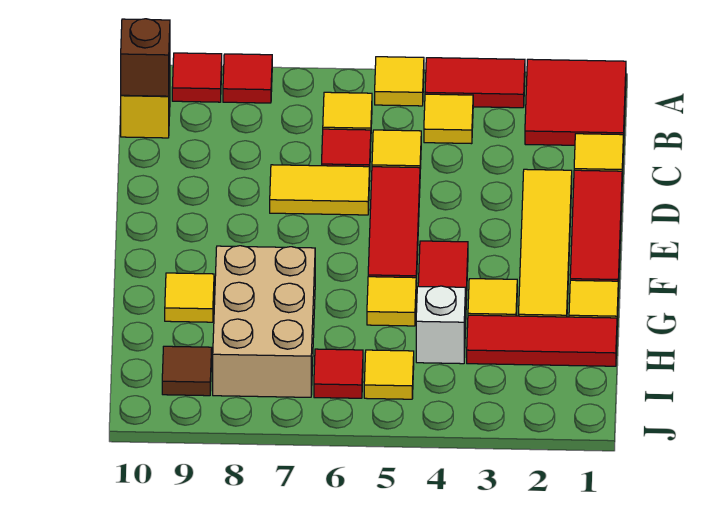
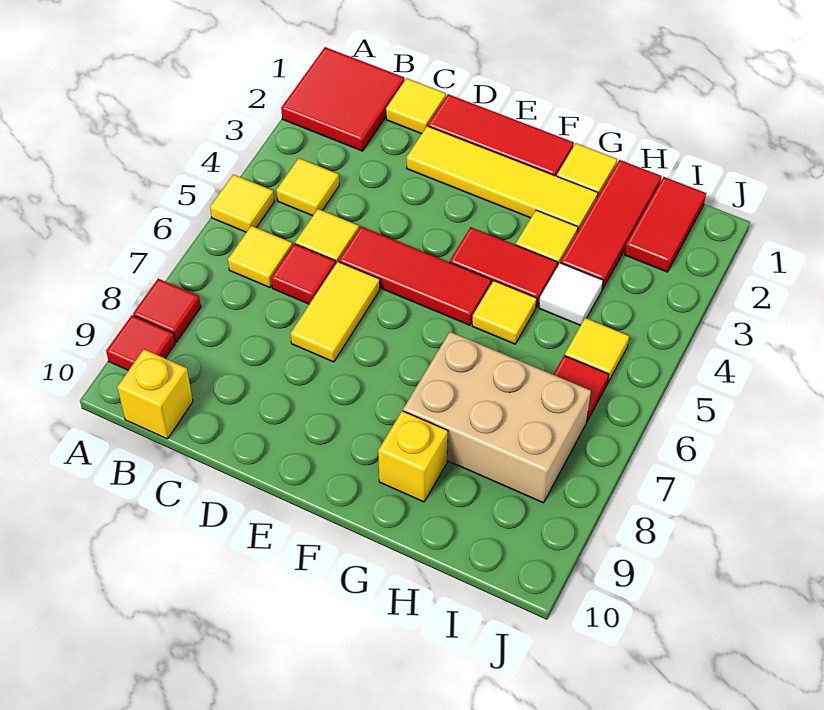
red tile A3:A4 level 1 -> red tile I1:I2 level 1
brown brick B10 level 2 -> none
yellow tile G9 level 1 -> yellow brick G9 level 1
white brick H4 level 1 -> white tile H4 level 1
brown tile I9 level 1 -> none

